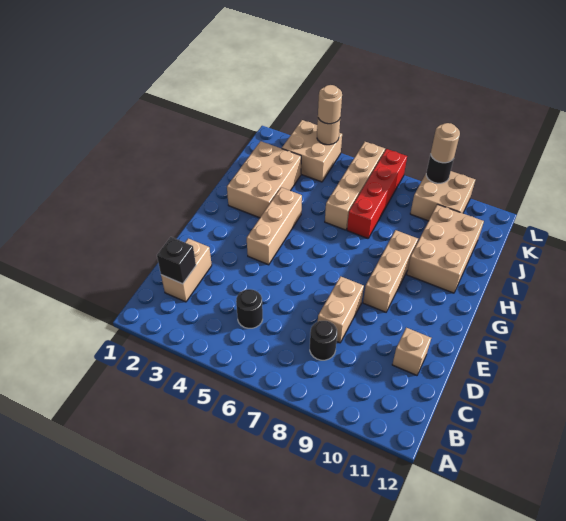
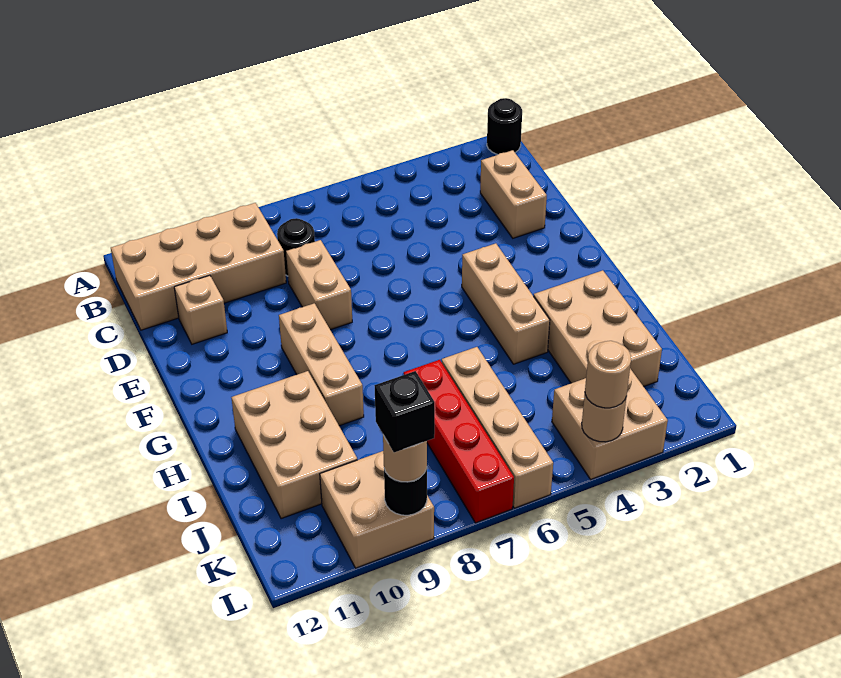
none -> tan brick B9:C12 level 1
black brick C2 level 2 -> black brick L9 level 4
black round brick C5 level 1 -> black round brick A1 level 1

